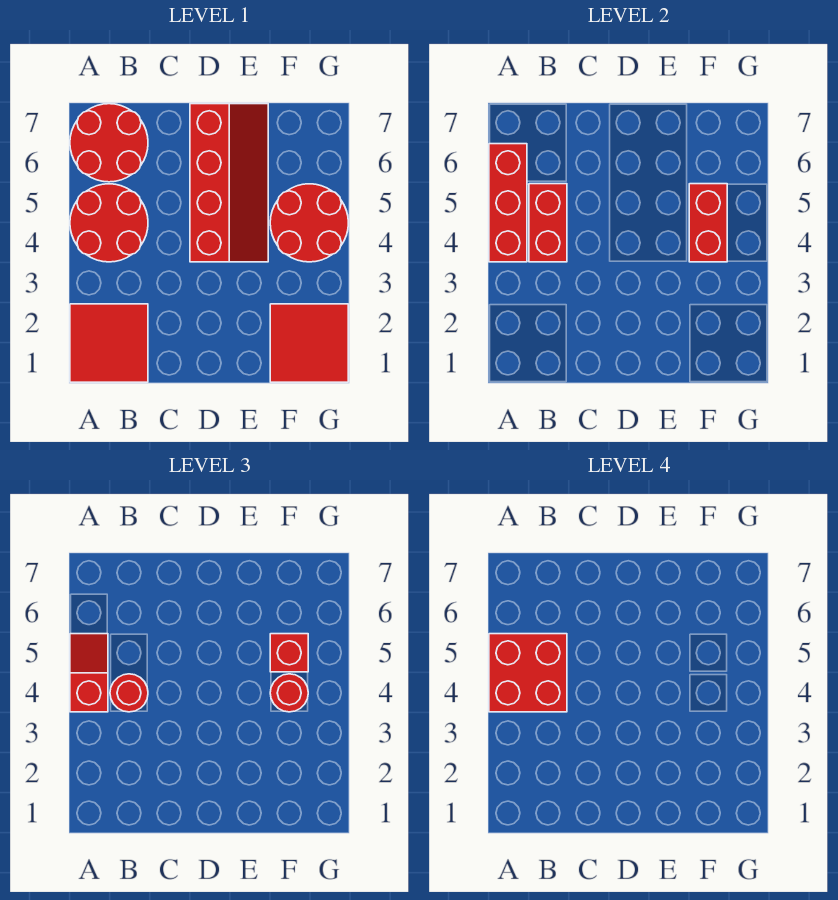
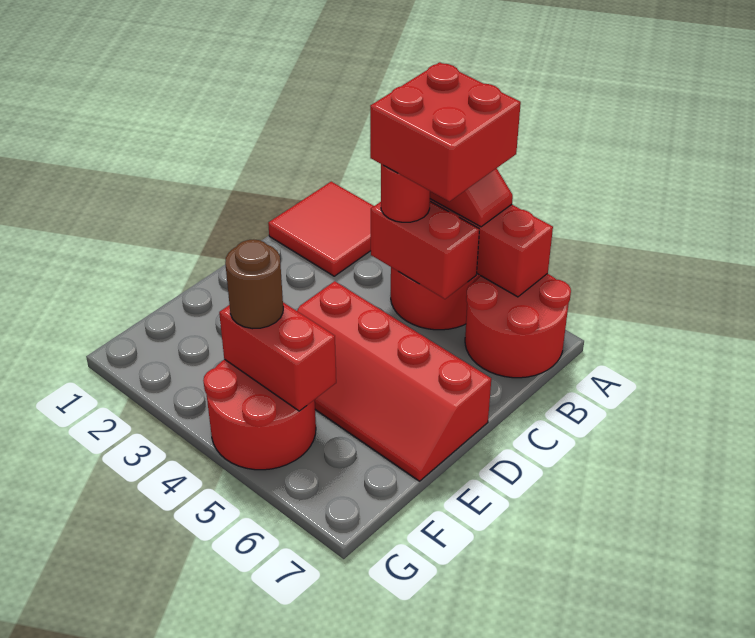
red tile F1:G2 level 1 -> none
red round brick F4 level 3 -> brown round brick F4 level 3
red brick F5 level 3 -> none

